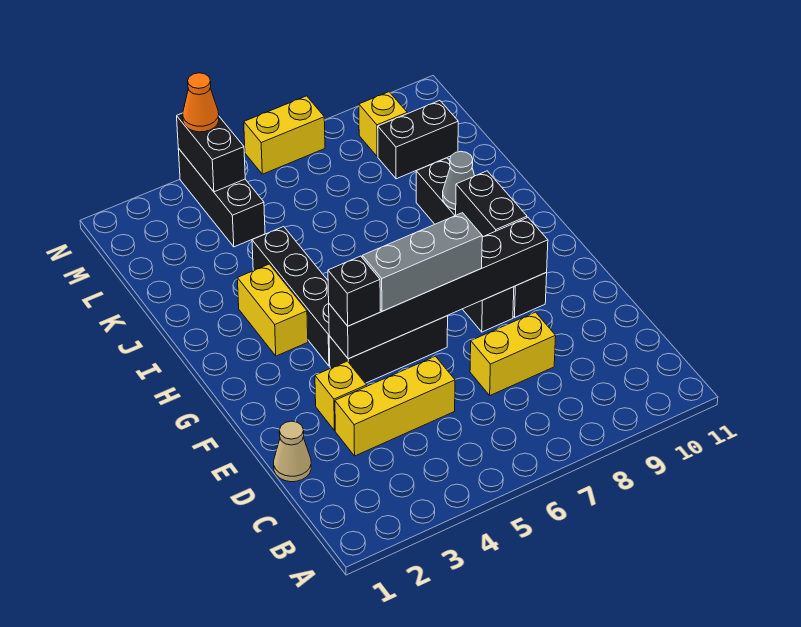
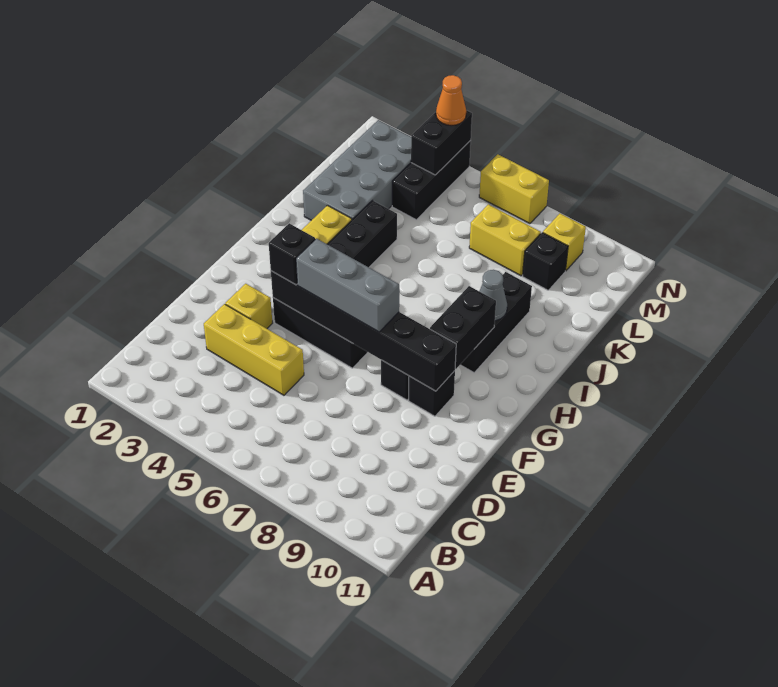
tan cone D1 level 1 -> none
yellow brick D7:D8 level 1 -> yellow brick L7:L8 level 1
none -> grey brick J2:M3 level 1
black brick L9:L10 level 1 -> black brick L9 level 1

